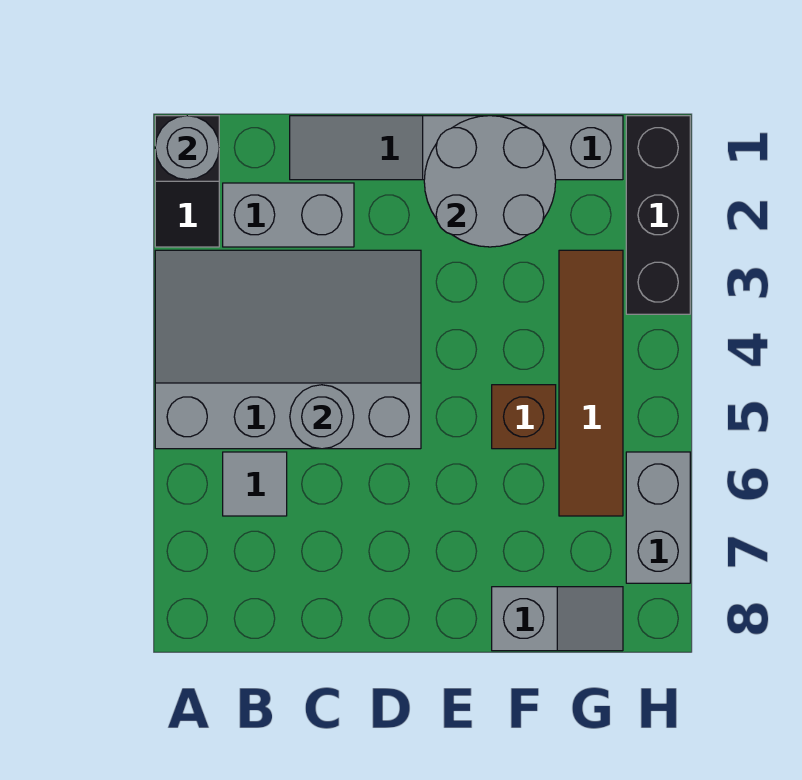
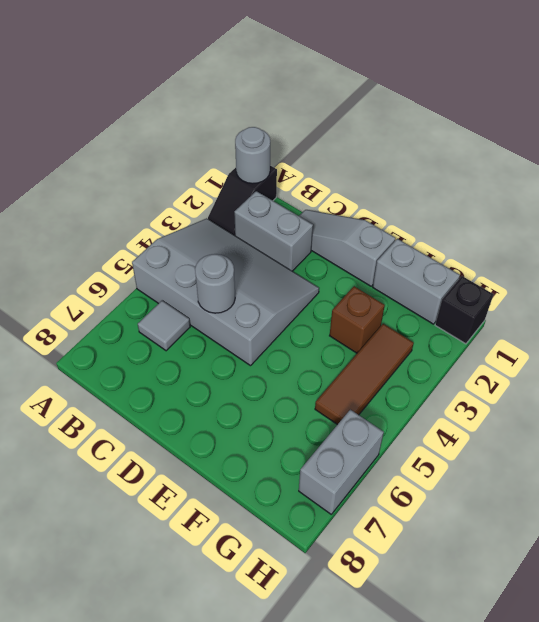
grey round brick E1:F2 level 2 -> none
brown brick F5 level 1 -> brown brick F3 level 1
grey slope F8:G8 level 1 top F -> none
brown tile G3:G6 level 1 -> brown tile G3:G5 level 1
black brick H1:H3 level 1 -> black brick H1 level 1

